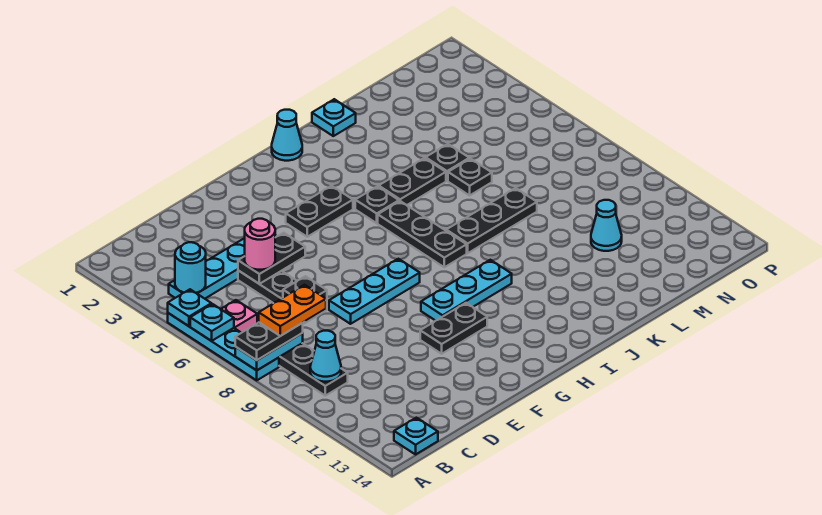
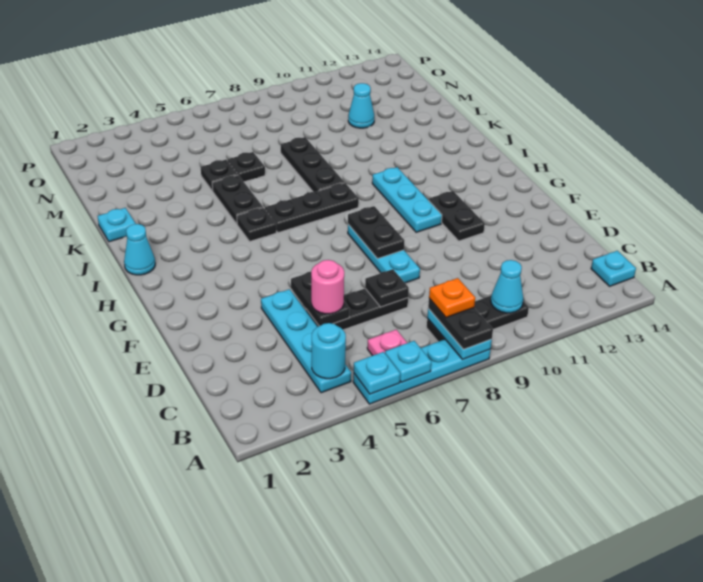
orange plate B8:C8 level 4 -> orange plate B8 level 4
black plate G4:H4 level 1 -> black plate F8:G8 level 2

